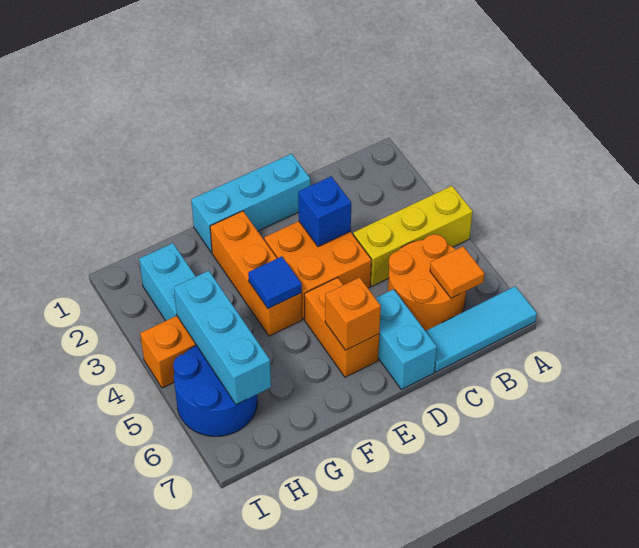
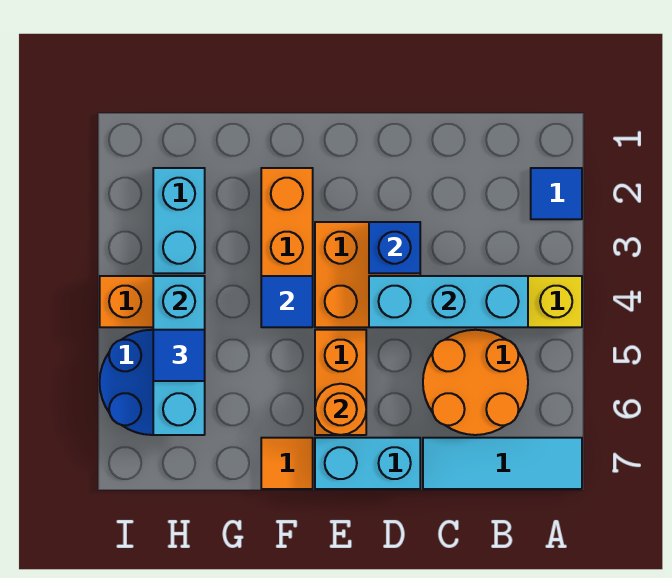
none -> blue tile A2 level 1
orange tile B6 level 2 -> orange tile F7 level 1
cyan brick D1:F1 level 1 -> cyan brick B4:D4 level 2
cyan brick D6:D7 level 1 -> cyan brick D7:E7 level 1
orange brick E6 level 2 -> orange round brick E6 level 2
none -> blue tile H5 level 3

